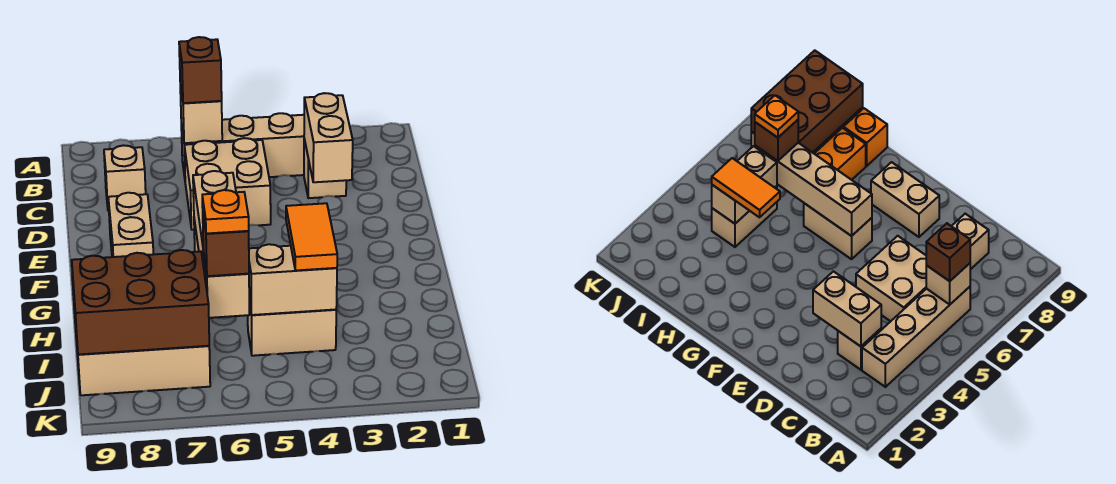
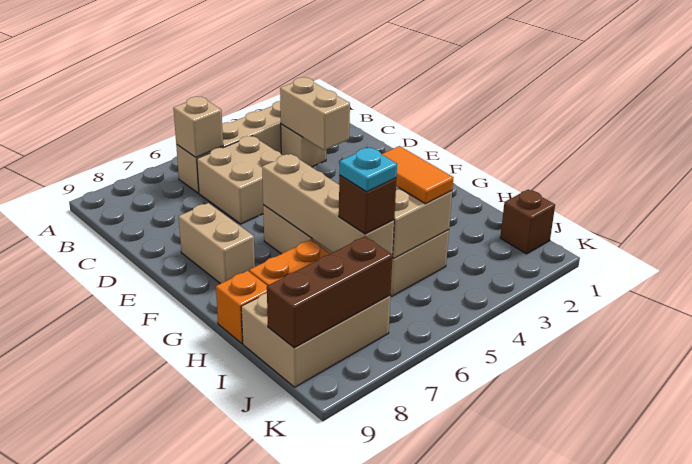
brown brick B6 level 3 -> brown brick J1 level 1
tan brick C8 level 1 -> none
orange plate I6 level 4 -> cyan plate I6 level 4
brown brick I7:J9 level 2 -> brown brick J7:J9 level 2

